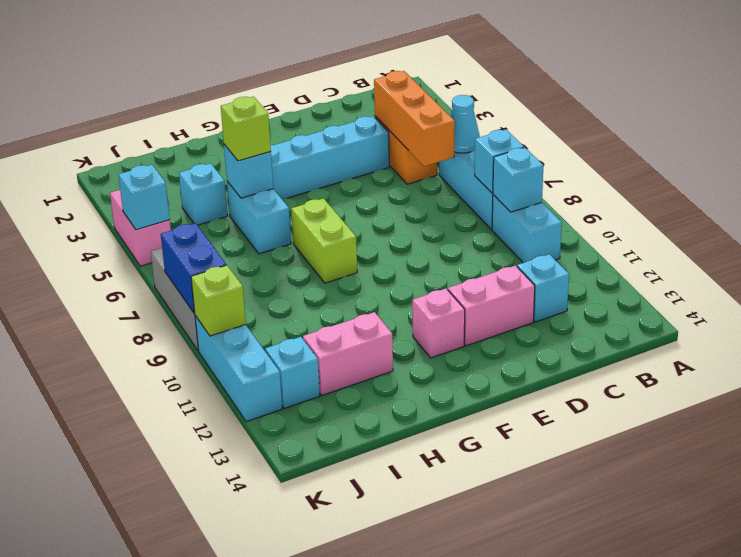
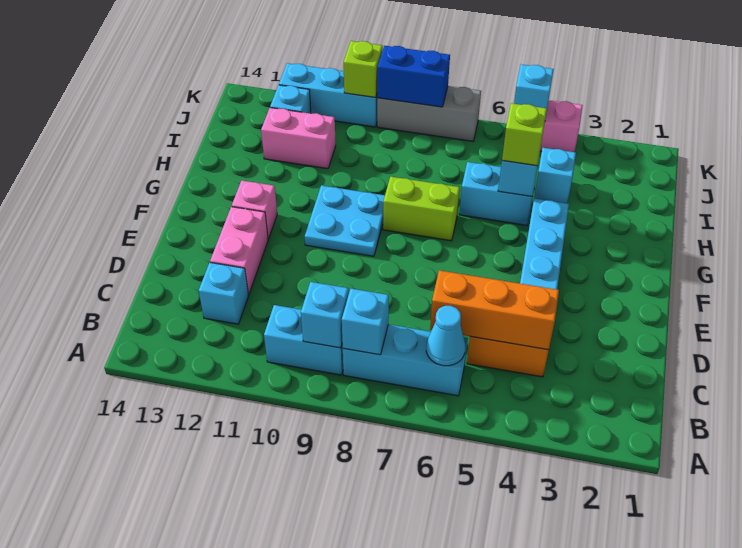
none -> cyan plate F9:G10 level 1
pink brick H12:I12 level 1 -> pink brick I11:I12 level 1

